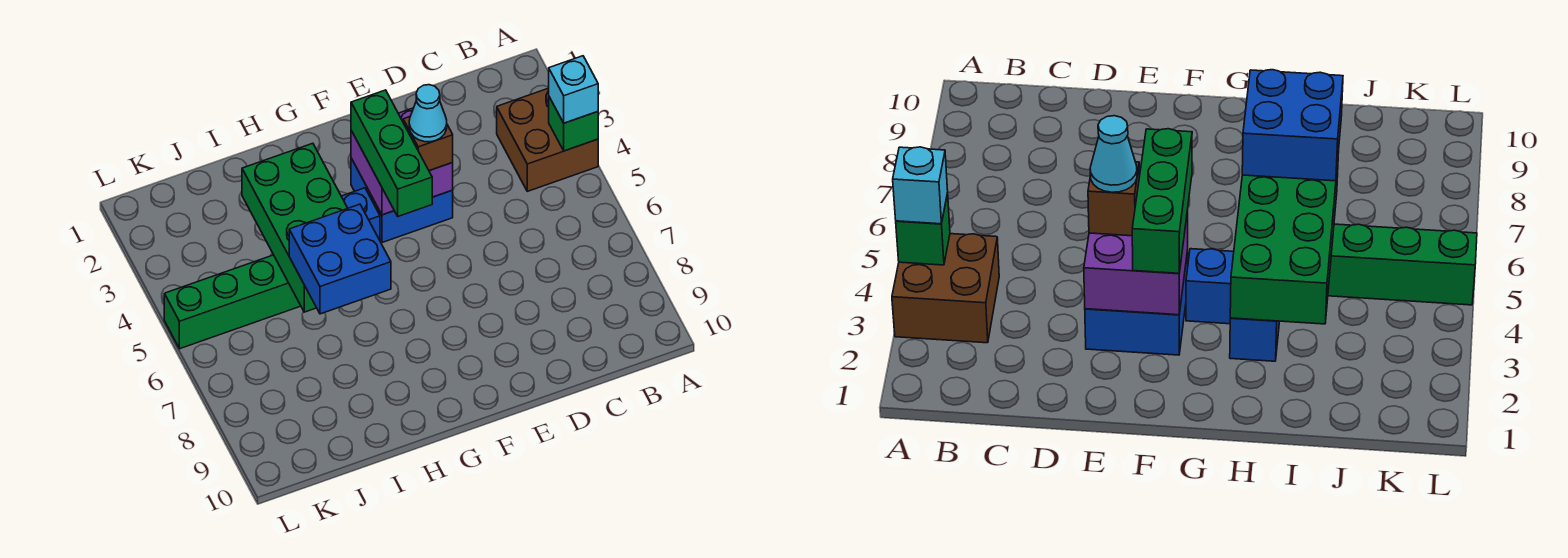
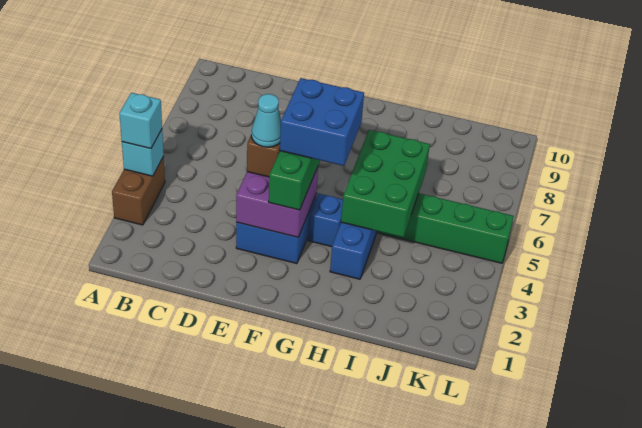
brown brick A3:B4 level 1 -> brown brick A3:A4 level 1
green brick A4 level 2 -> cyan brick A4 level 2
green brick H3:I6 level 2 -> green brick H4:I6 level 2
blue brick H6:I7 level 3 -> blue brick F4:G5 level 4

